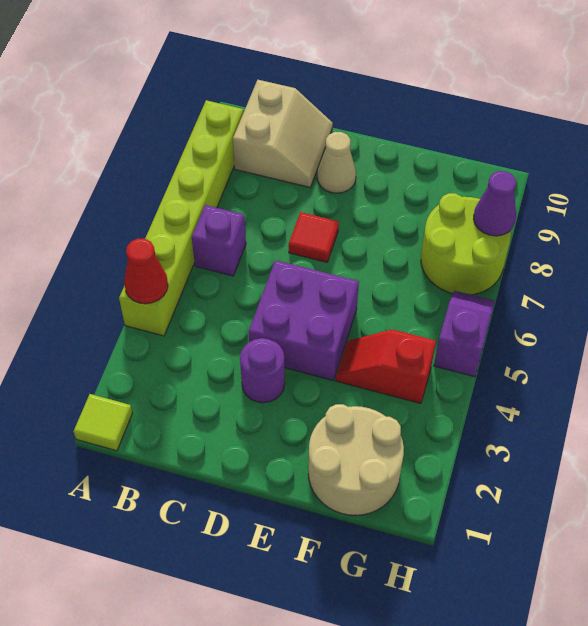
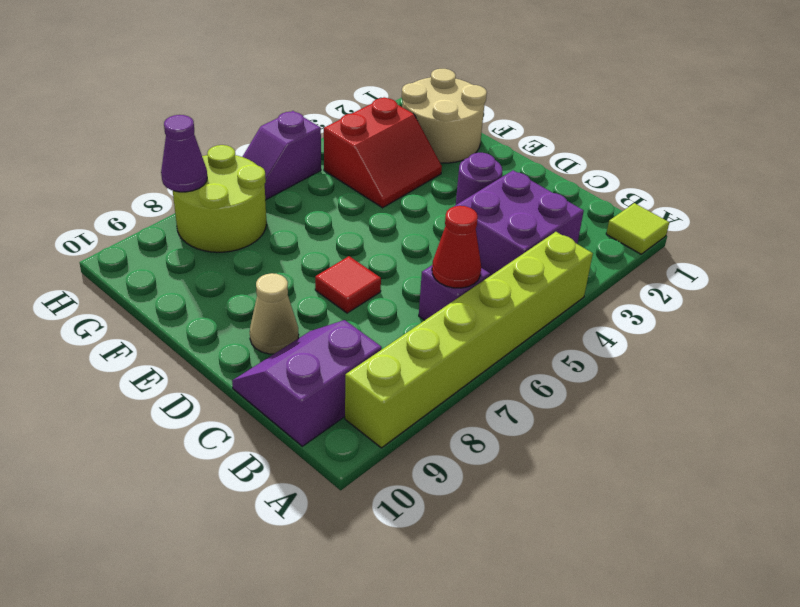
red cone A4 level 2 -> red cone B6 level 2
tan slope B9:C10 level 1 top B -> purple slope B9:C10 level 1 top B
purple brick D4:E5 level 1 -> purple brick B3:C4 level 1
red slope F4:G4 level 1 top G -> red slope F3:G4 level 1 top G

